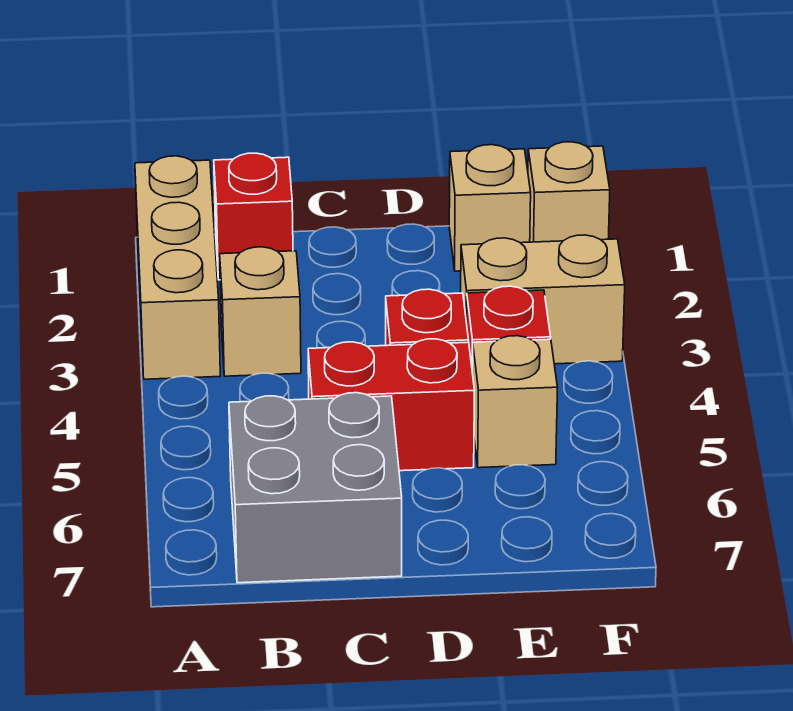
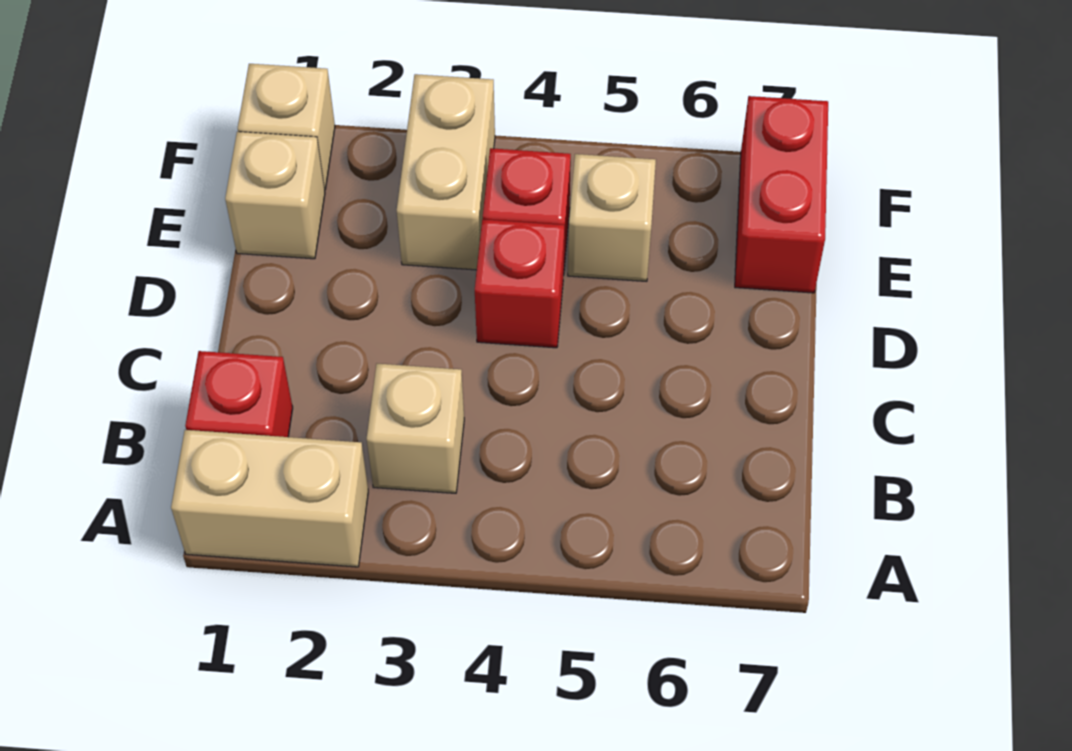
tan brick A1:A3 level 1 -> tan brick A1:A2 level 1
grey brick B6:C7 level 1 -> none
red brick C5:D5 level 1 -> red brick E7:F7 level 1

